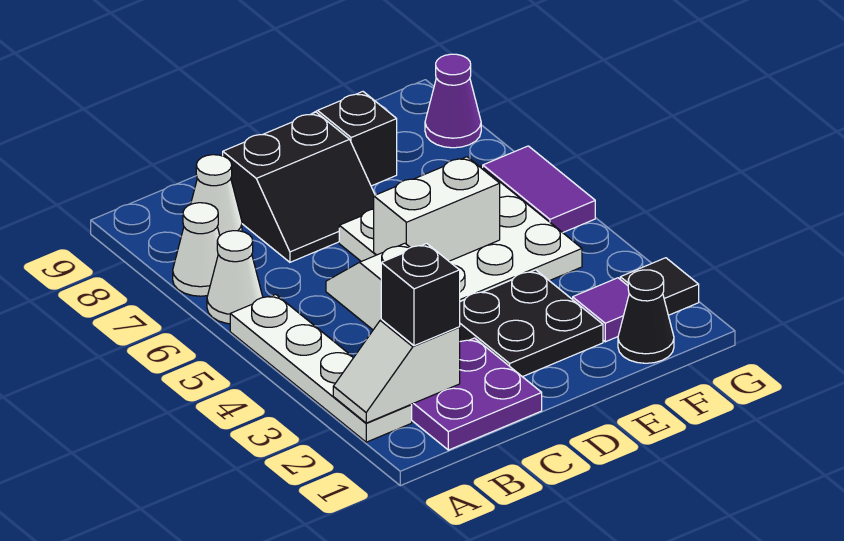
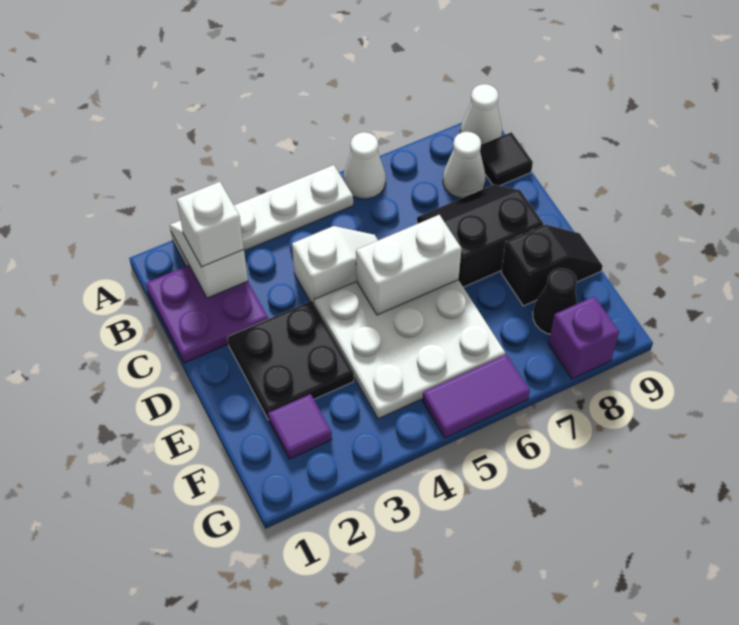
white cone A7 level 1 -> white cone A9 level 1
black brick B2 level 3 -> white brick B2 level 3
black slope C7:D8 level 1 top 8 -> black slope C7:D8 level 1 top D
white brick D5:E5 level 2 -> white brick D5:D6 level 2
black cone F1 level 1 -> black cone F8 level 1
black tile G2 level 1 -> black tile B9 level 1
purple cone G8 level 1 -> purple brick G8 level 1

